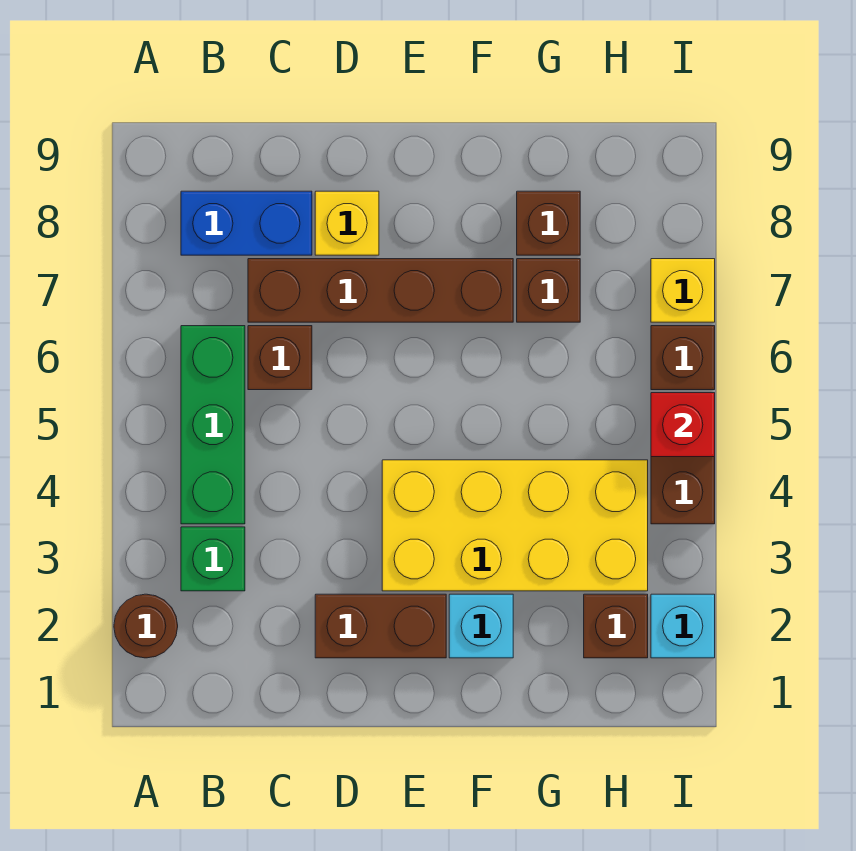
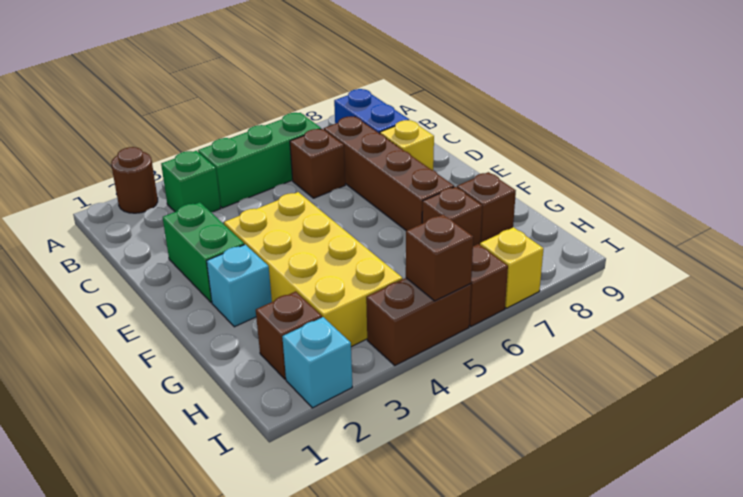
brown brick D2:E2 level 1 -> green brick D2:E2 level 1
red brick I5 level 2 -> brown brick I5 level 2

